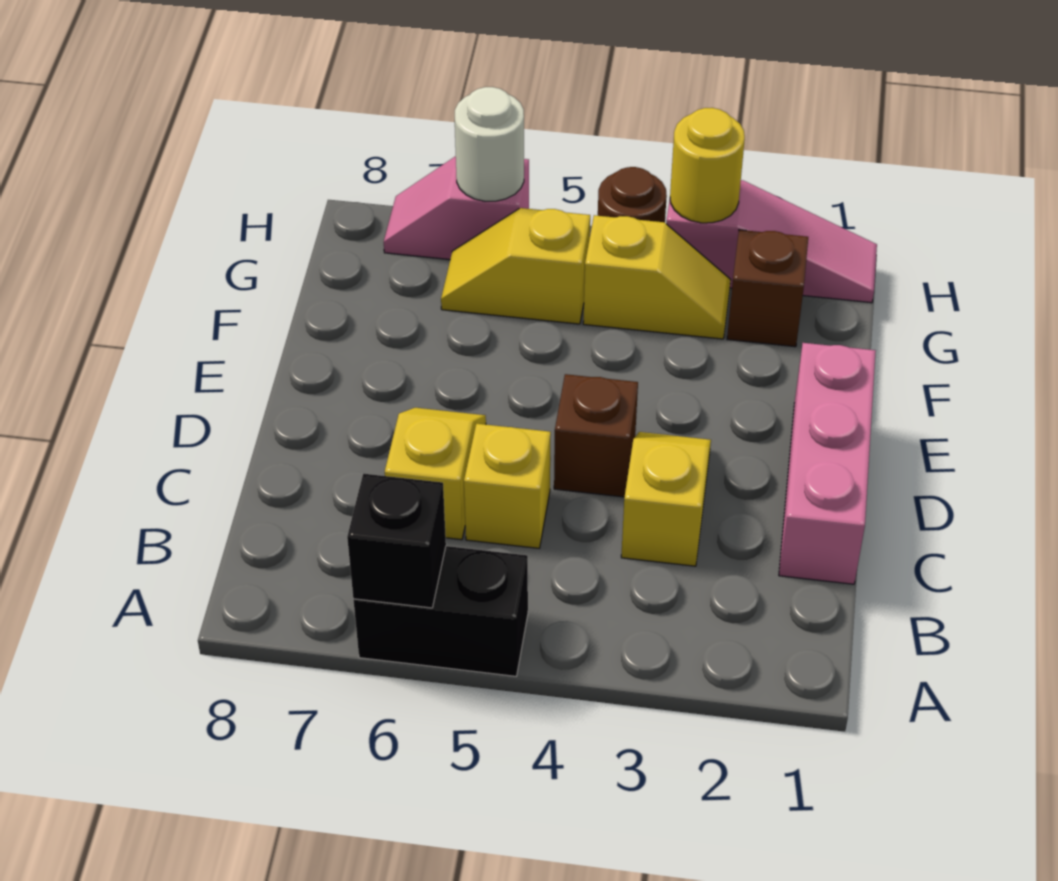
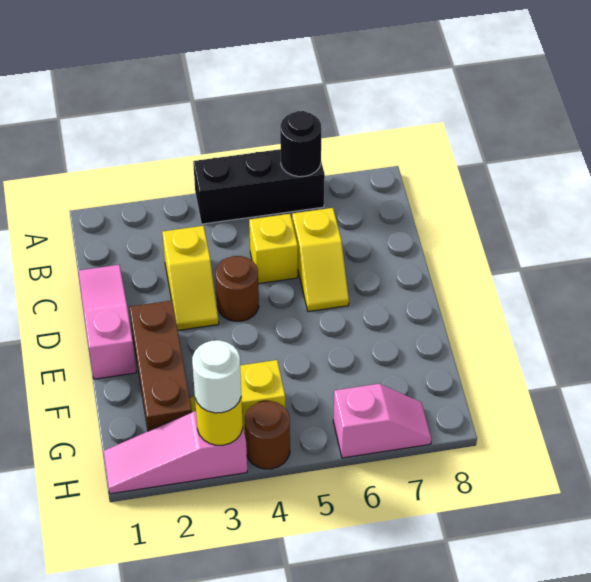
black brick A5:A6 level 1 -> black brick A4:A6 level 1
black brick A6 level 2 -> black round brick A6 level 2
pink brick C1:E1 level 1 -> pink slope C1:E1 level 1 top E
brown brick D4 level 1 -> brown round brick D4 level 1
brown brick G2 level 1 -> brown brick E2:G2 level 1
yellow slope G5:G6 level 1 top 5 -> none
white round brick H6 level 2 -> white round brick H3 level 3

